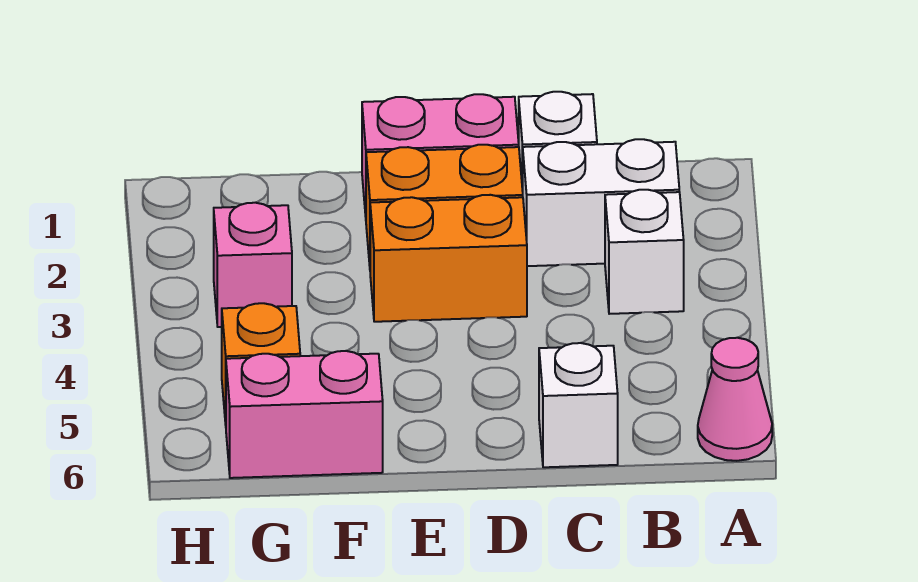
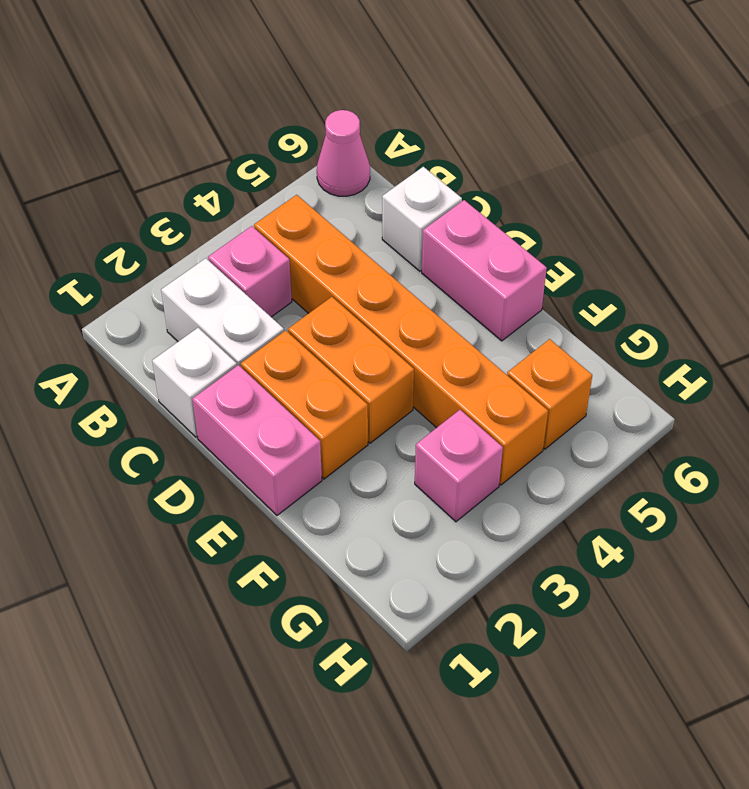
white brick B3 level 1 -> pink brick B3 level 1
none -> orange brick B4:G4 level 1
pink brick F6:G6 level 1 -> pink brick D6:E6 level 1

